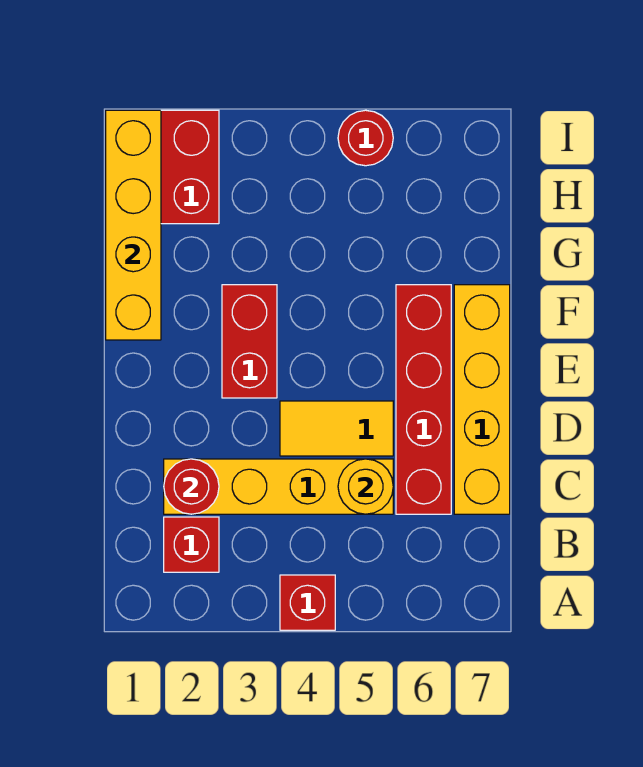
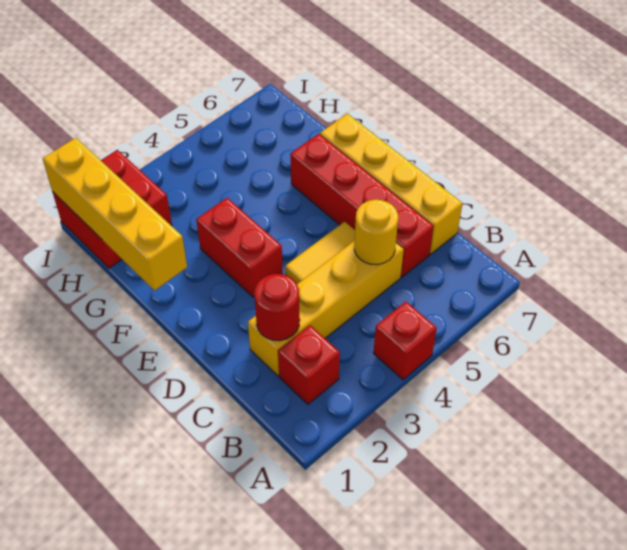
red round brick I5 level 1 -> none

